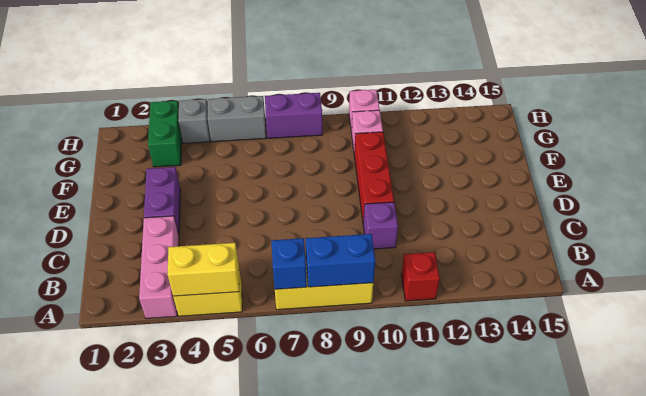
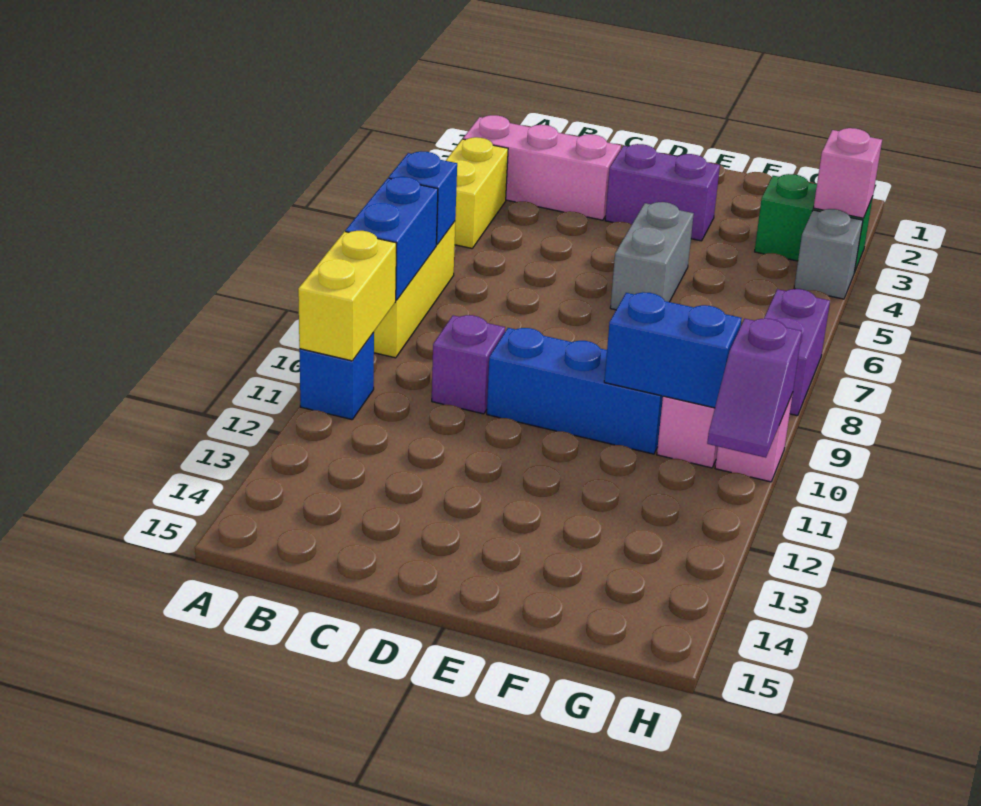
yellow brick A4:A5 level 2 -> yellow brick A10:A11 level 2
red brick A11 level 1 -> blue brick A11 level 1
red brick D10:F10 level 1 -> blue brick D10:F10 level 1
none -> blue brick F10:G10 level 2
none -> pink brick H3 level 2
grey brick H5:H6 level 1 -> grey brick E5:E6 level 1
none -> purple slope H10:H11 level 2 top 10

